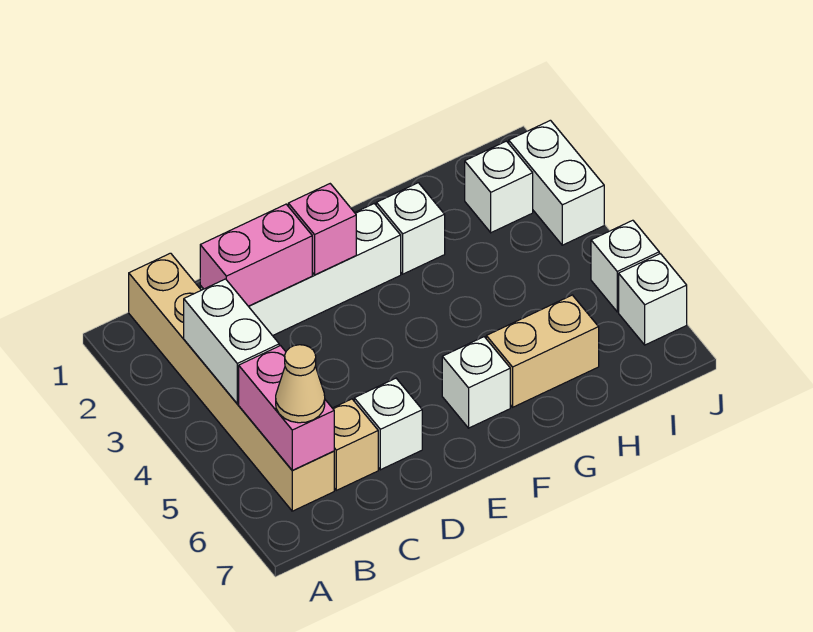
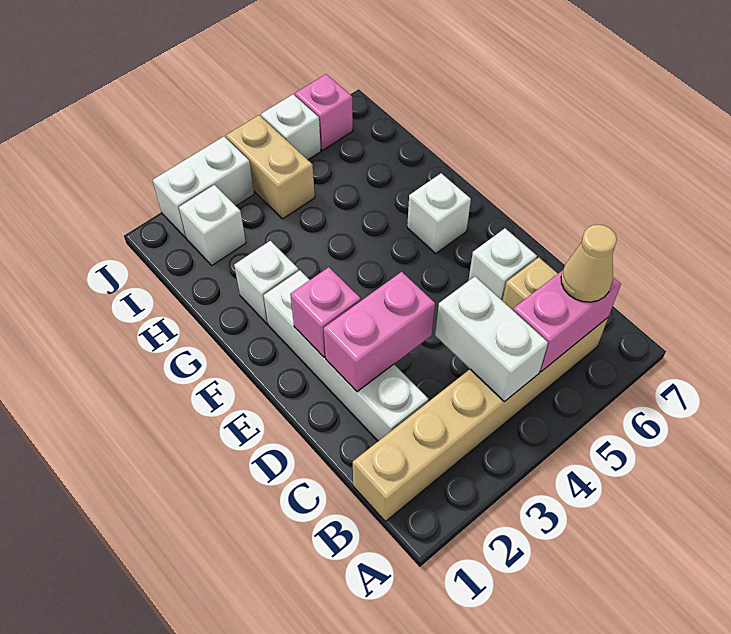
white brick B3:B4 level 2 -> white brick B4:C4 level 2
pink brick C2:D2 level 2 -> pink brick D2:D3 level 2
tan brick G6:H6 level 1 -> tan brick I4:J4 level 1
white brick J6 level 1 -> pink brick J6 level 1

